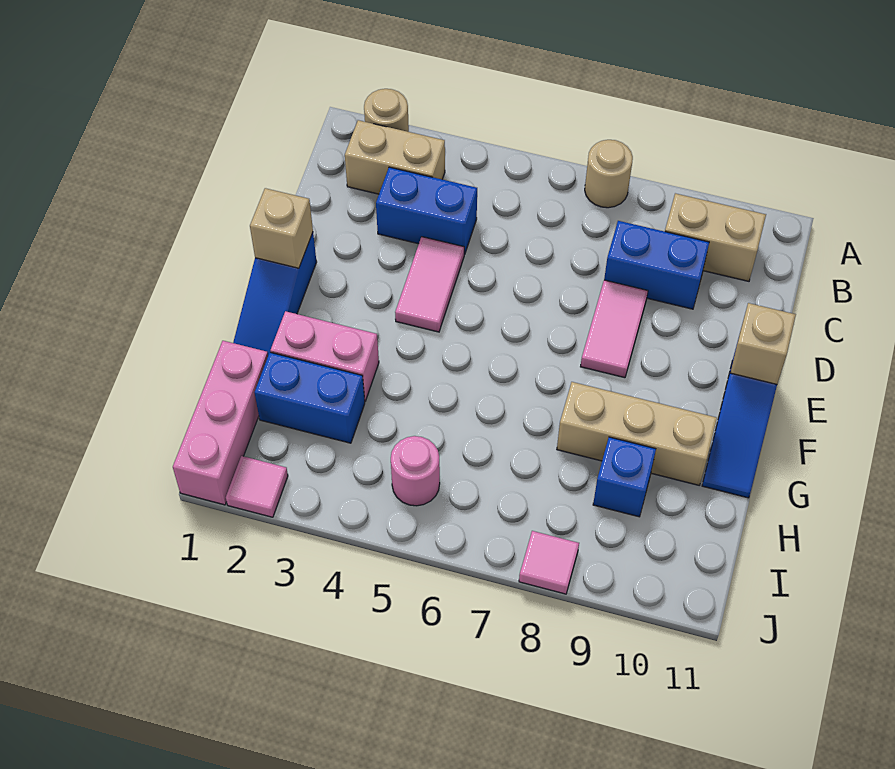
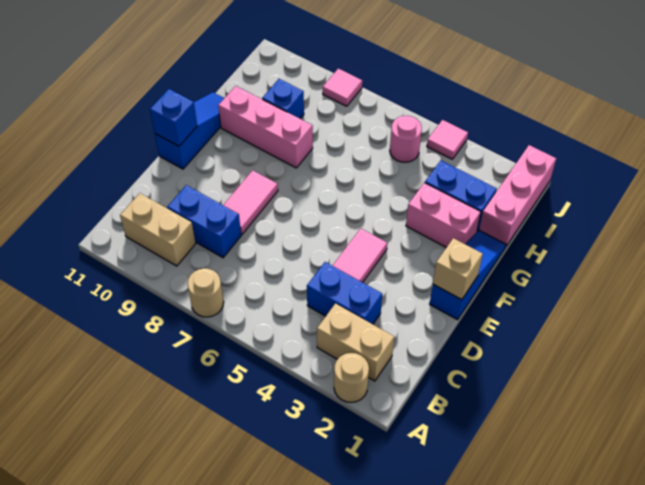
tan brick E11 level 2 -> blue brick E11 level 2
tan brick G8:G10 level 1 -> pink brick G8:G10 level 1
pink tile J2 level 1 -> pink tile J4 level 1

